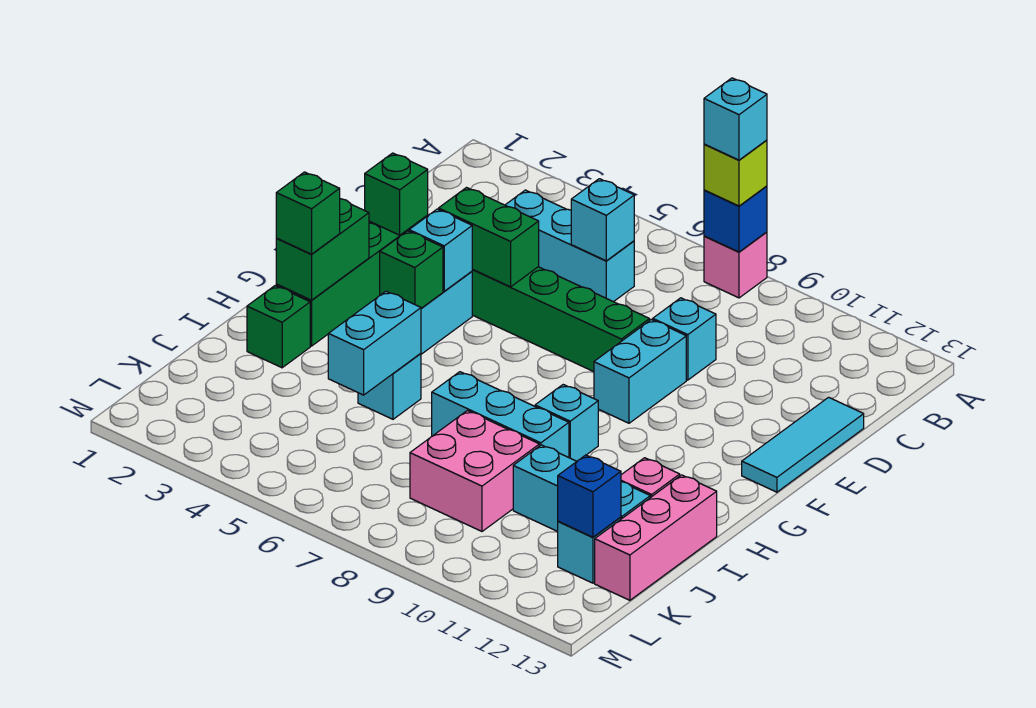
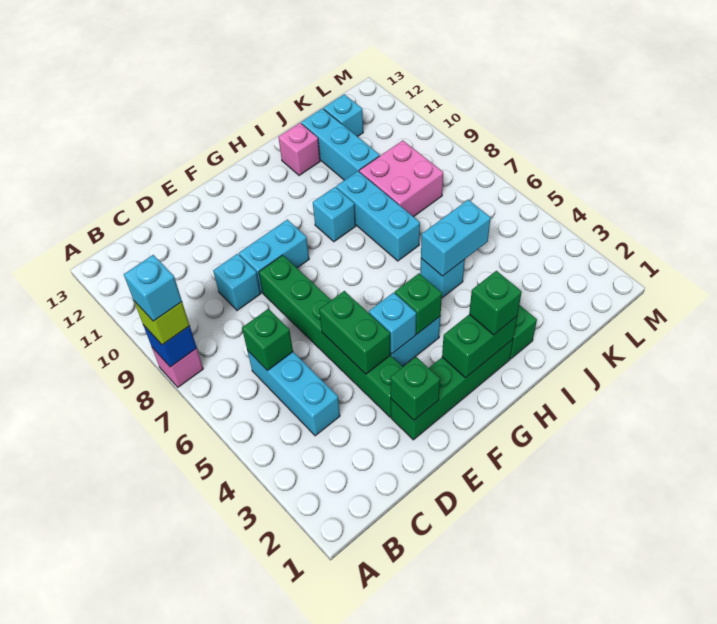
cyan brick C6 level 2 -> green brick C6 level 2
cyan tile D13:F13 level 1 -> none
pink brick I13:K13 level 1 -> none
blue brick K12 level 2 -> none

